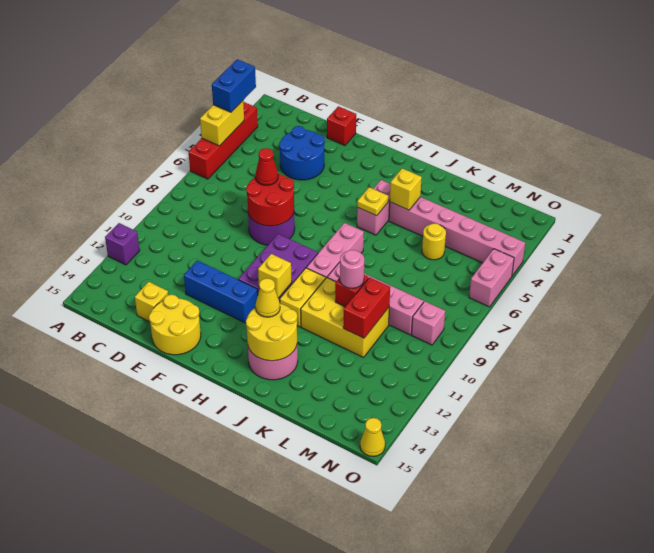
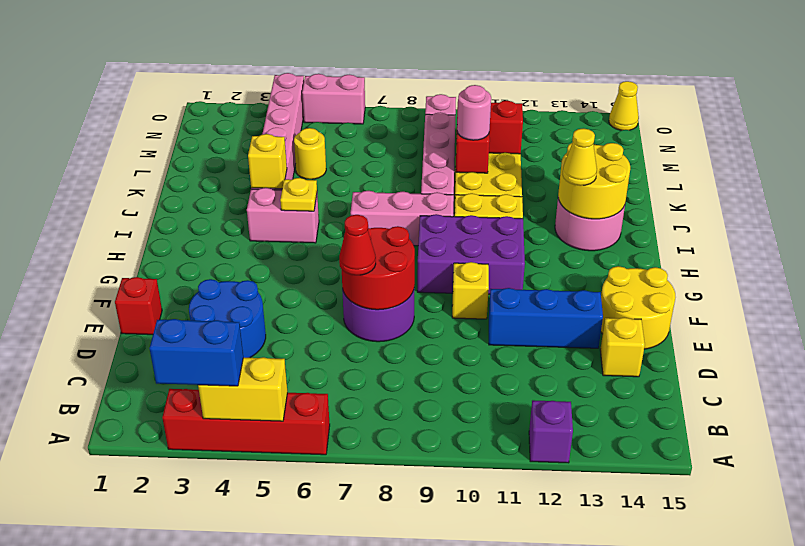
blue brick E12:G12 level 1 -> blue brick E11:E13 level 1
yellow brick H11 level 2 -> yellow brick F10 level 1

